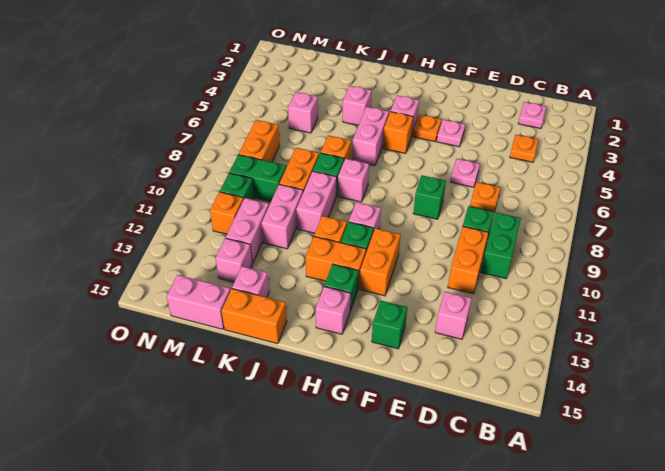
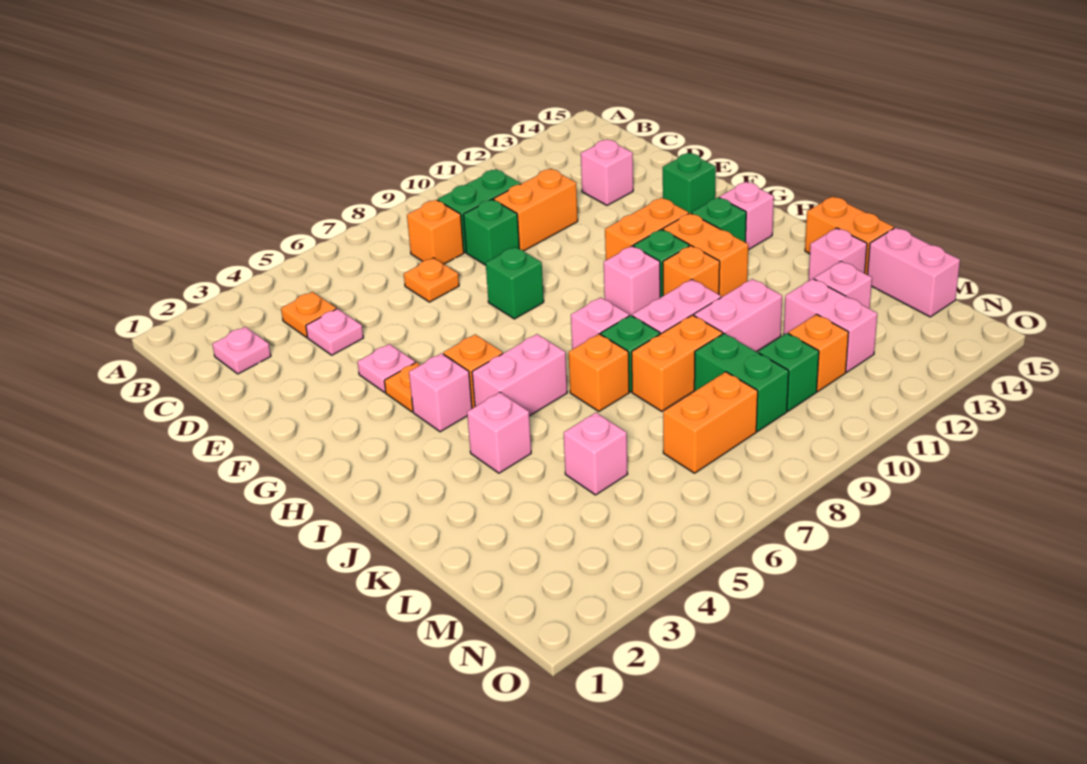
none -> orange brick C8 level 1
pink plate E6 level 1 -> pink plate D4 level 1
pink brick L11:L12 level 1 -> pink brick L12:M12 level 1

